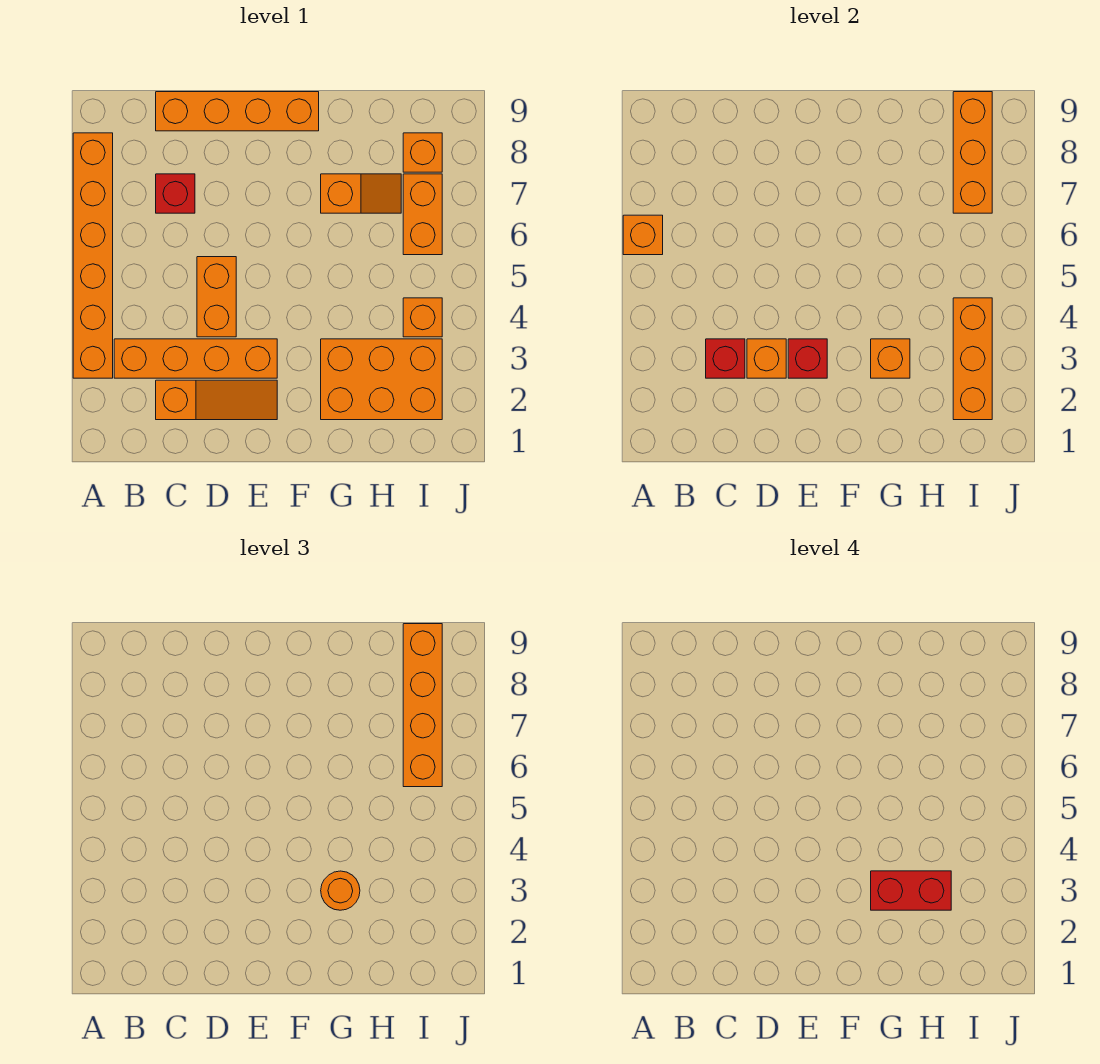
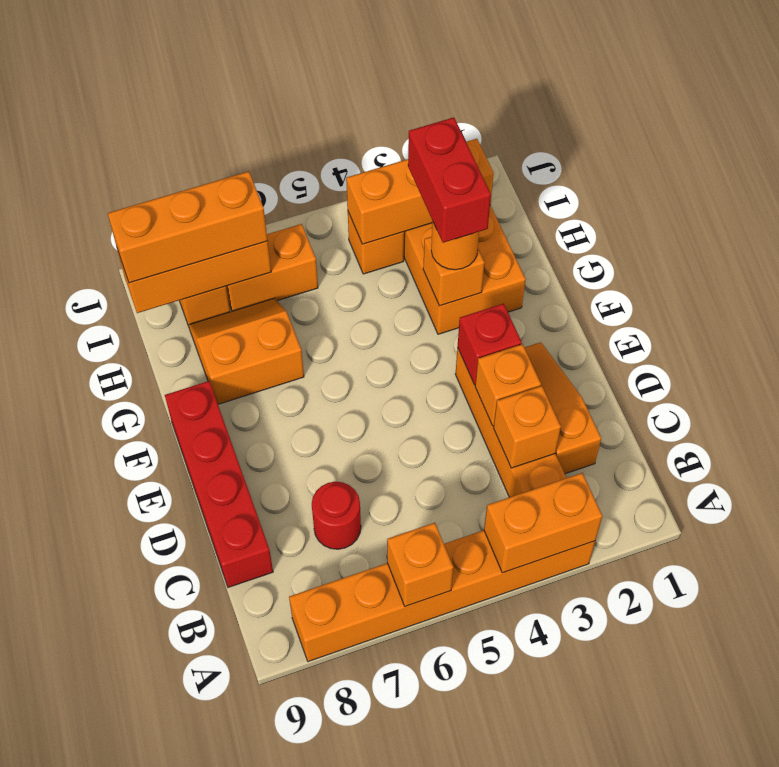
red brick C3 level 2 -> orange brick C3 level 2
red brick C7 level 1 -> red round brick C7 level 1
orange brick C9:F9 level 1 -> red brick C9:F9 level 1
orange brick D4:D5 level 1 -> orange brick A3:A4 level 2
orange slope G7:H7 level 1 top G -> orange slope G7:H8 level 1 top G
orange brick I6:I9 level 3 -> orange brick I7:I9 level 3

